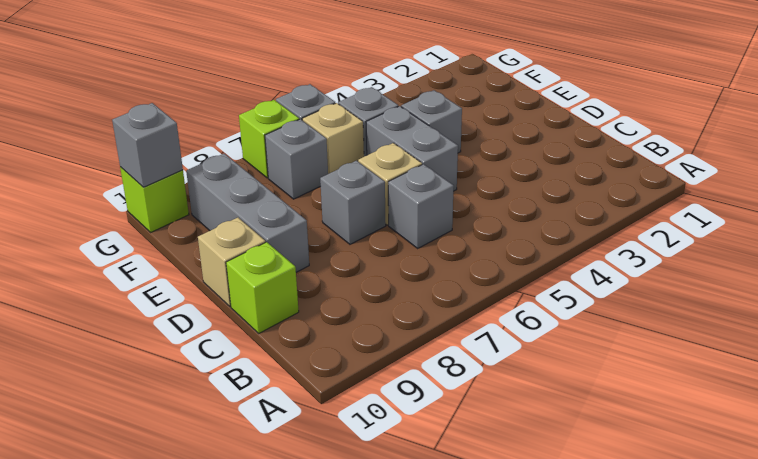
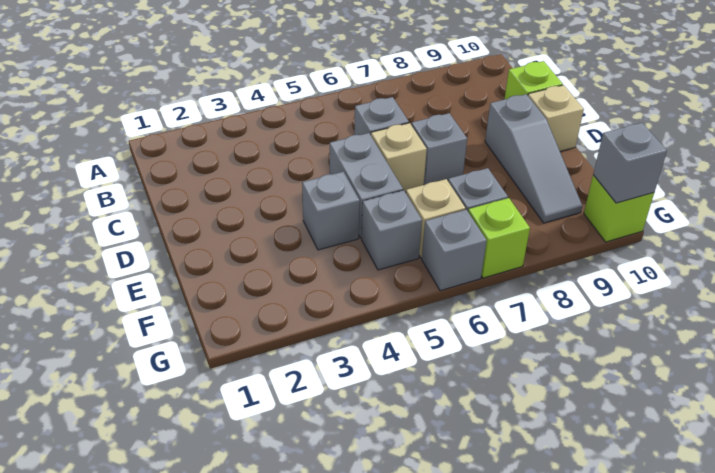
grey brick D9:F9 level 1 -> grey slope D9:F9 level 1 top D

